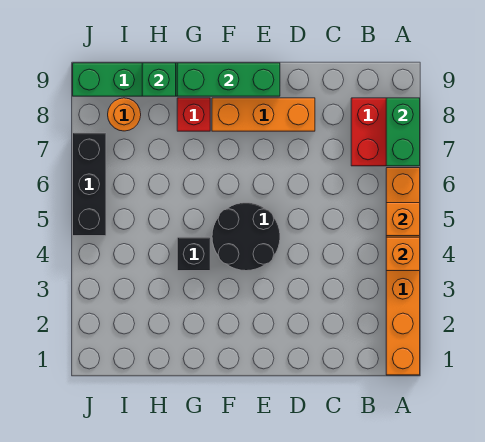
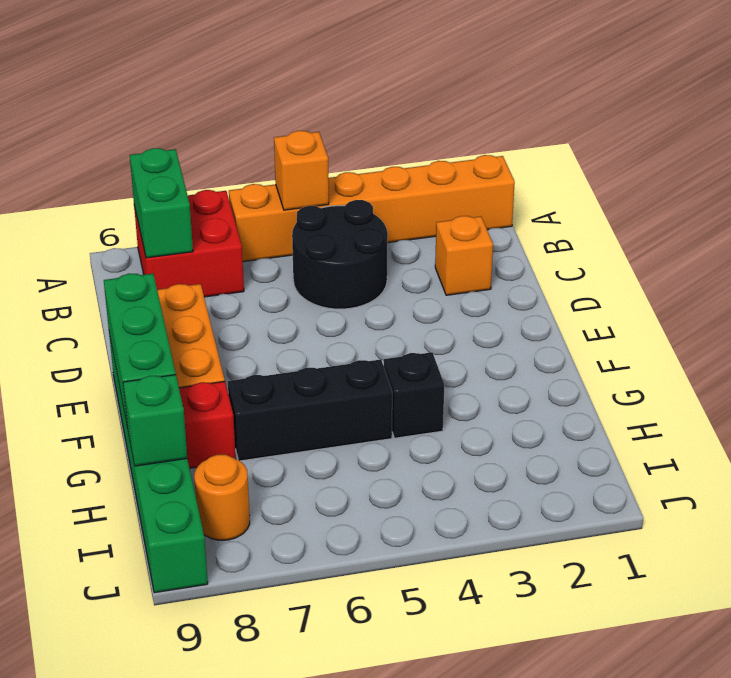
orange brick A4 level 2 -> orange brick C2 level 1
green brick A7:A8 level 2 -> green brick A8:B8 level 2
black round brick E4:F5 level 1 -> black round brick B4:C5 level 1
black brick J5:J7 level 1 -> black brick G5:G7 level 1

